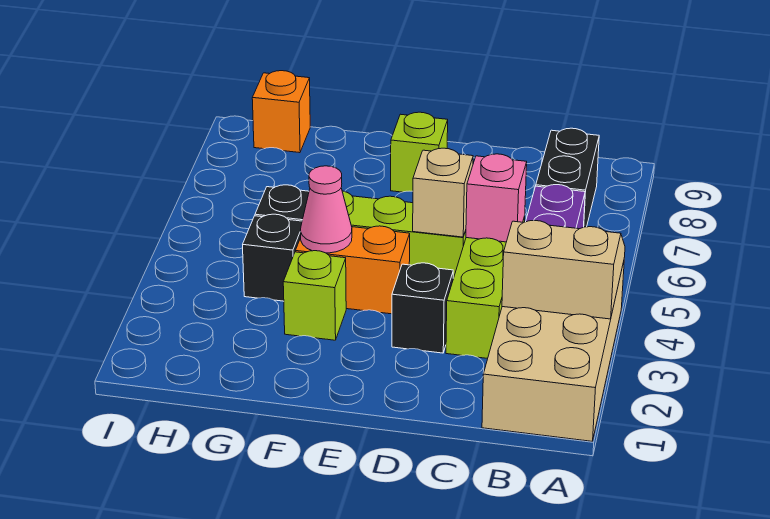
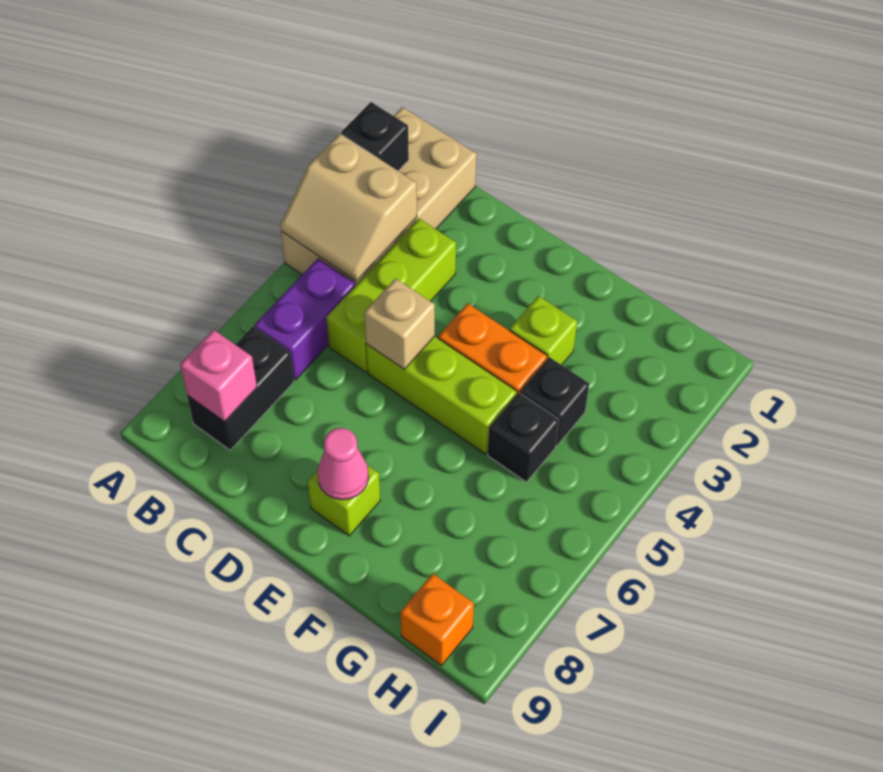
pink brick C5 level 2 -> pink brick B8 level 2
black brick D3 level 1 -> black brick A2 level 2
pink cone F4 level 2 -> pink cone E8 level 2

